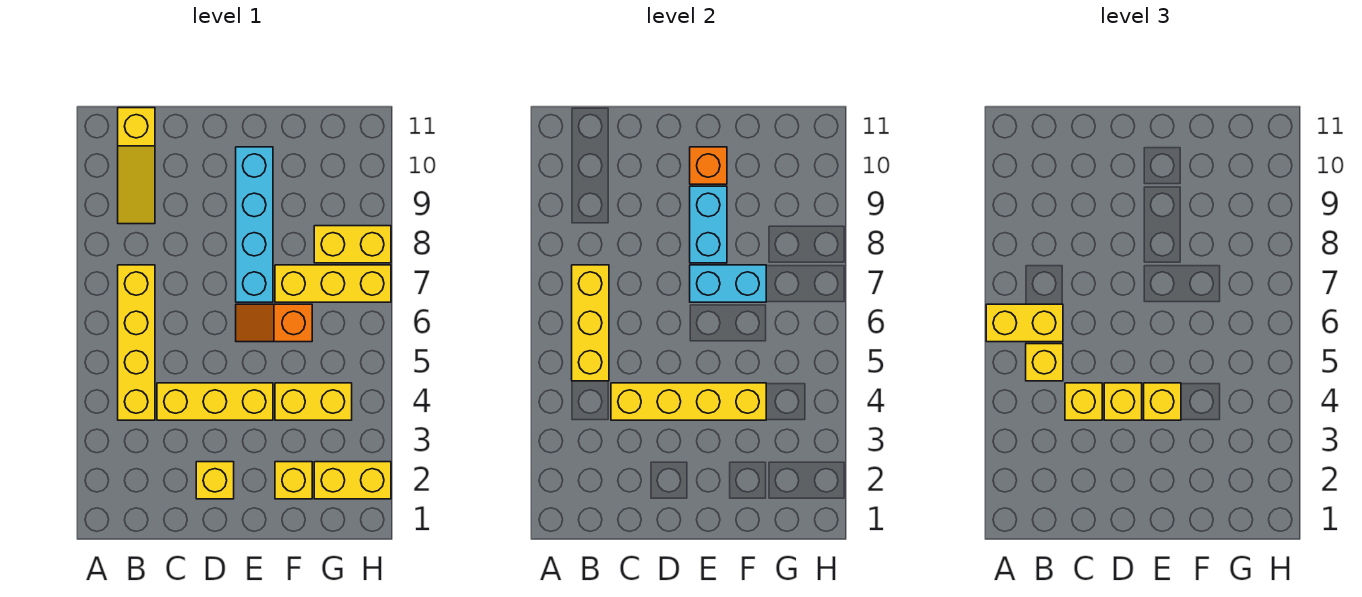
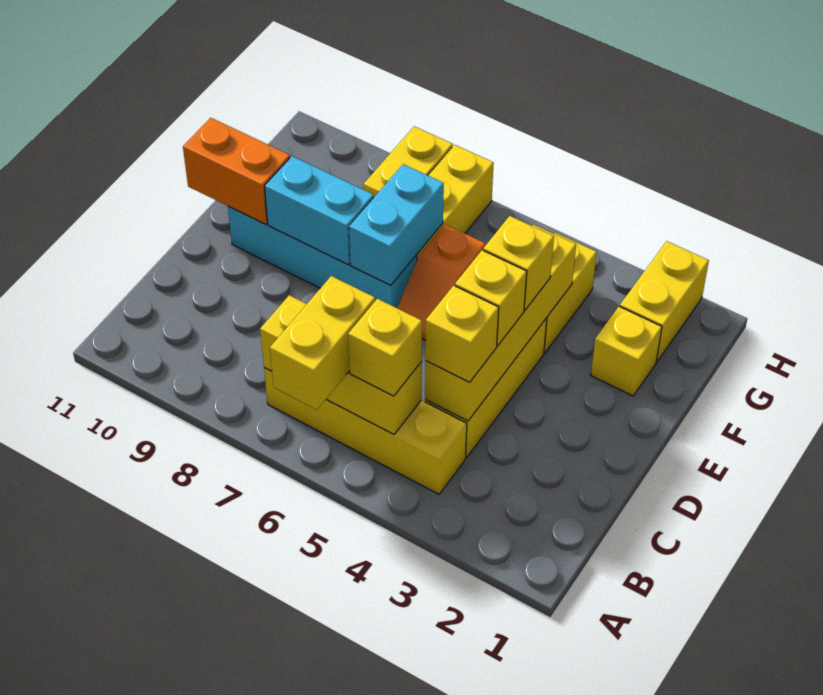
yellow slope B9:B11 level 1 top 11 -> none
yellow brick D2 level 1 -> none
orange brick E10 level 2 -> orange brick E10:E11 level 2

